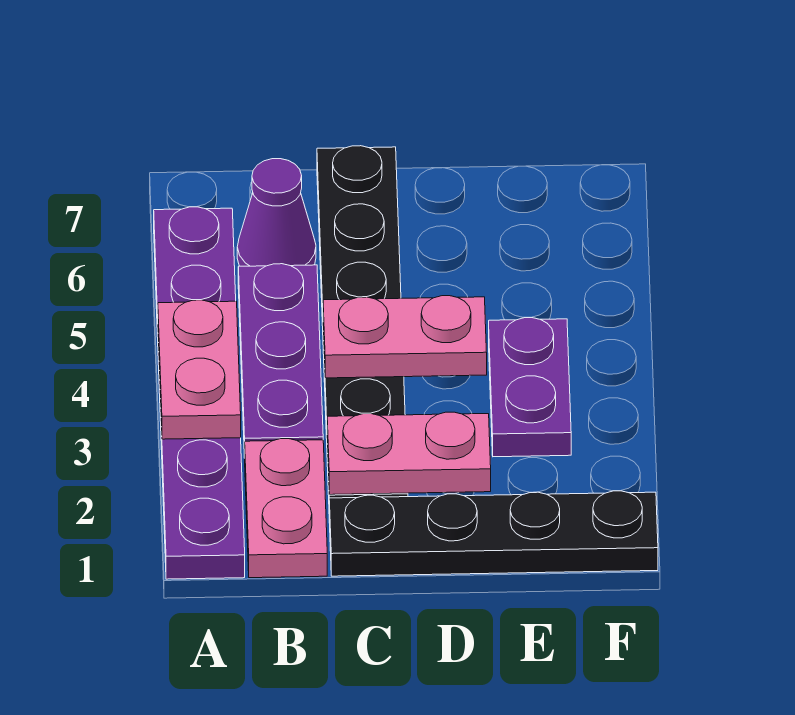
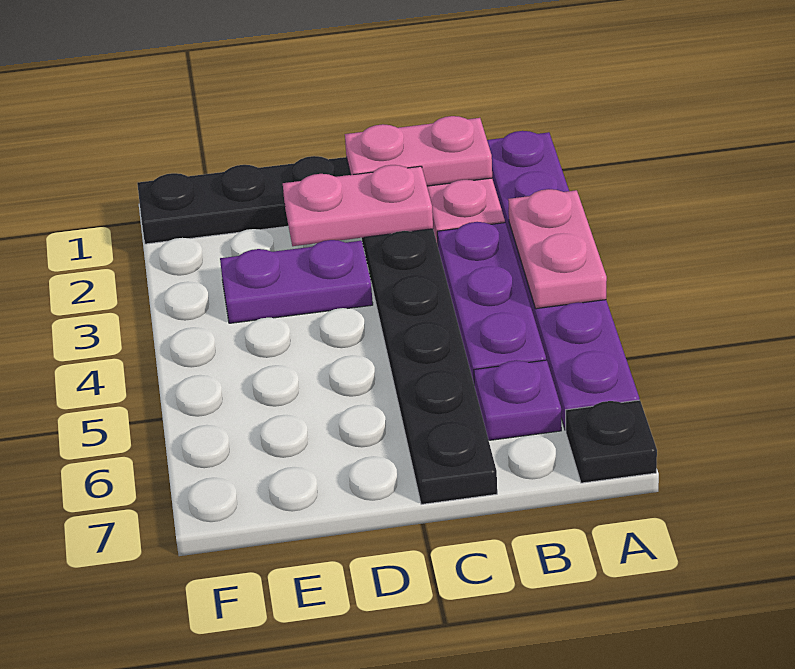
none -> black plate A7 level 1
purple cone B6 level 1 -> purple plate B6 level 1
pink plate C4:D4 level 2 -> pink plate B1:C1 level 2
purple plate E3:E4 level 1 -> purple plate D3:E3 level 1

